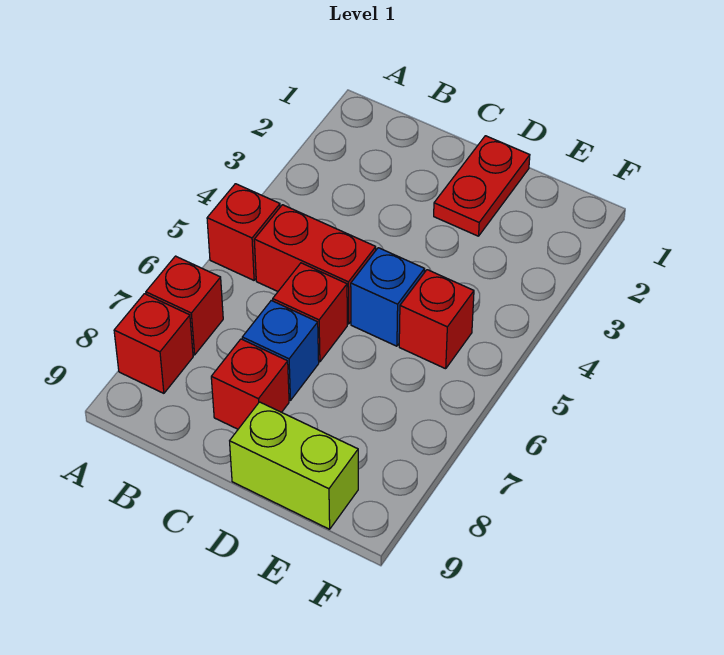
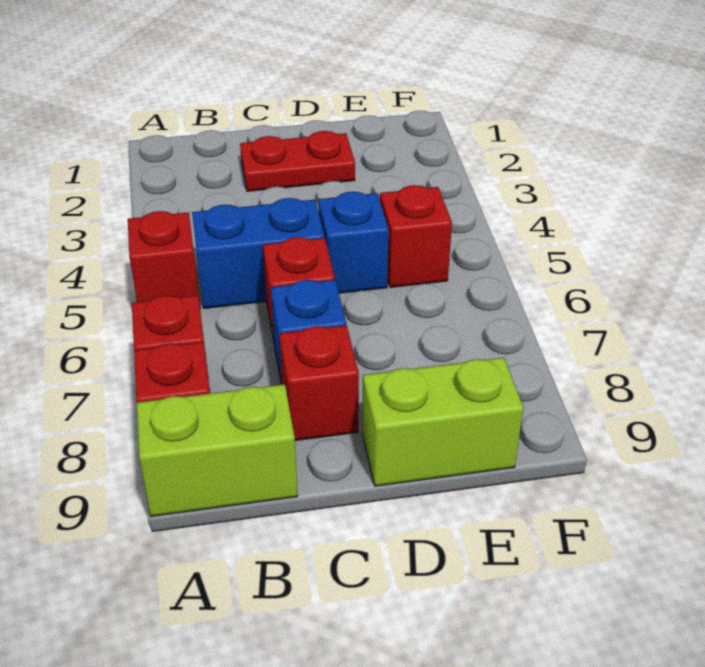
none -> lime brick A9:B9 level 1
red brick B5:C5 level 1 -> blue brick B5:C5 level 1
red plate D1:D2 level 1 -> red plate C2:D2 level 1

